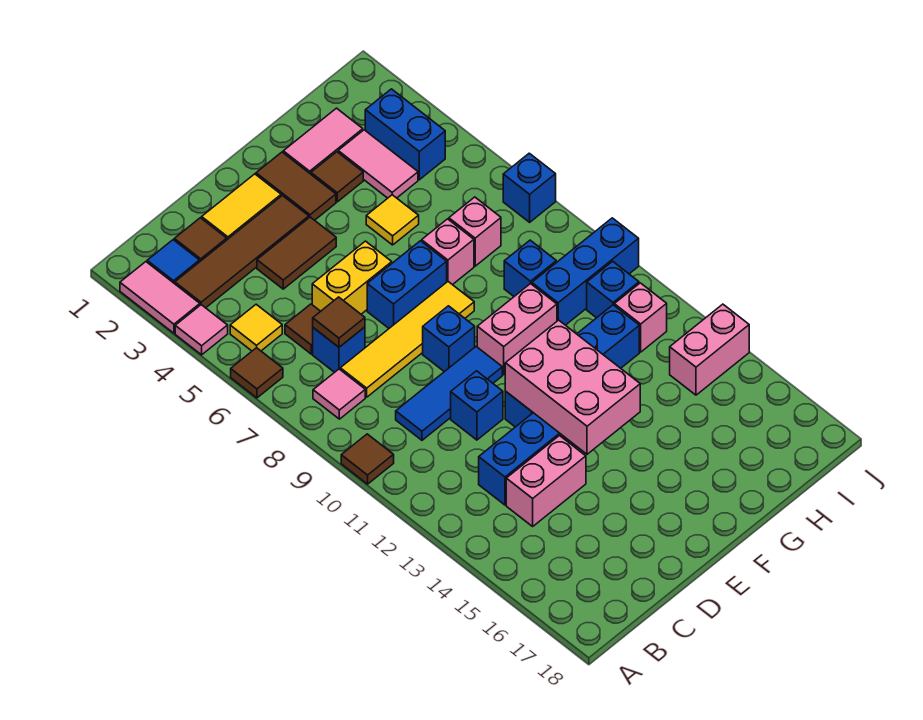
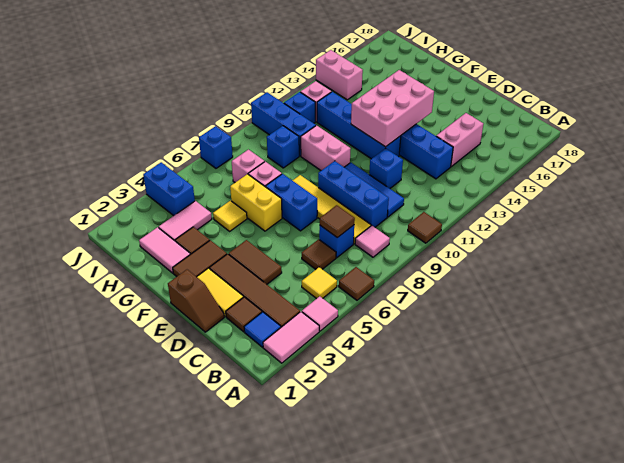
pink brick C14:D14 level 1 -> pink brick C14:C15 level 1
none -> brown slope D1:E1 level 1 top E
yellow brick D6:E6 level 1 -> yellow brick F6:G6 level 1
blue brick E9 level 1 -> blue brick C9:E9 level 1
blue brick I3:I4 level 1 -> blue brick I4:J4 level 1

